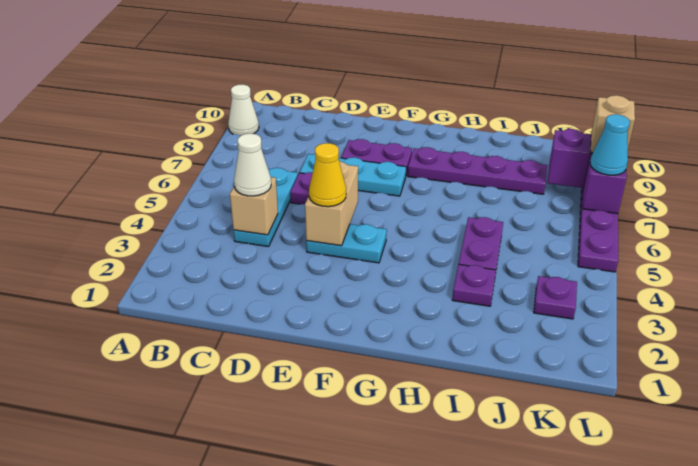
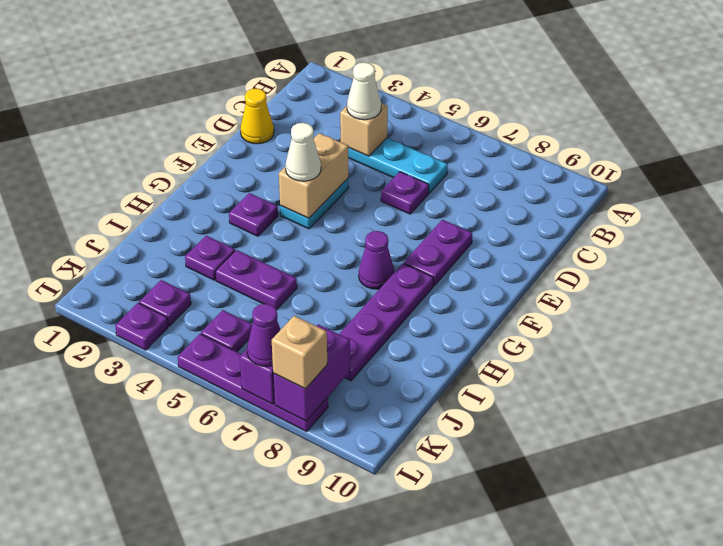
white cone A9 level 1 -> white cone F4 level 3
cyan plate D7:F7 level 1 -> none
tan brick E4:E5 level 2 -> tan brick E4:F4 level 2
yellow cone E4 level 3 -> yellow cone D1 level 1
none -> purple plate G3 level 1
none -> purple cone G7 level 1
none -> purple plate K5 level 1
none -> purple plate L3 level 1
cyan cone L7 level 3 -> purple cone L7 level 3

